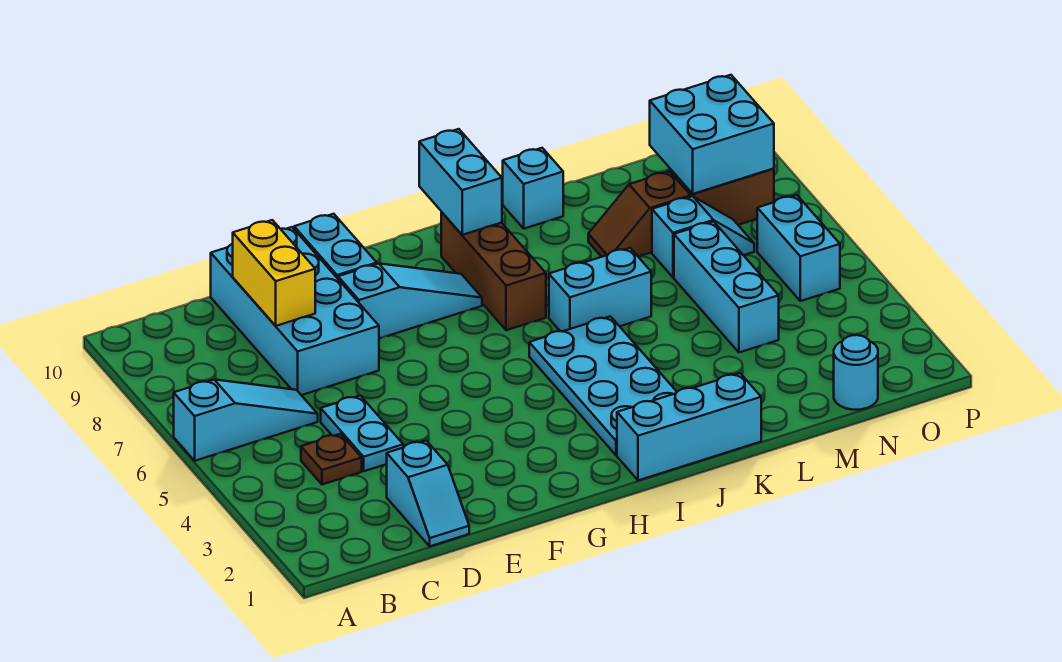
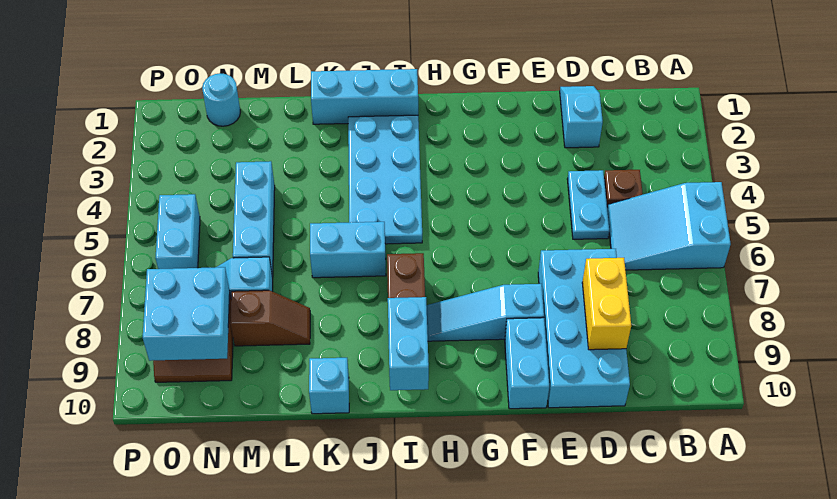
cyan slope A6:C6 level 1 top A -> cyan slope A5:C6 level 1 top A

